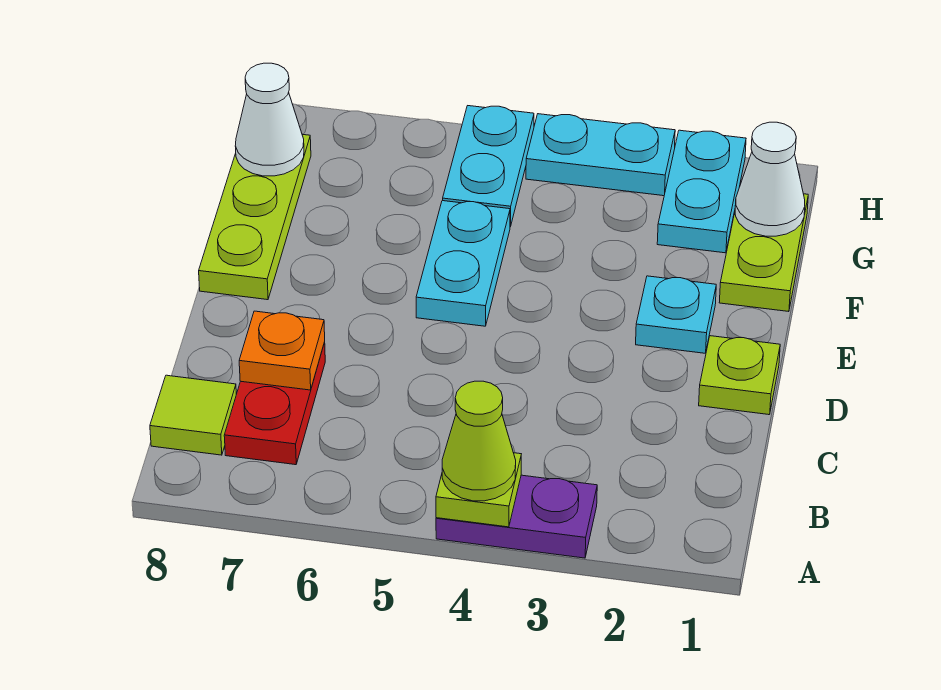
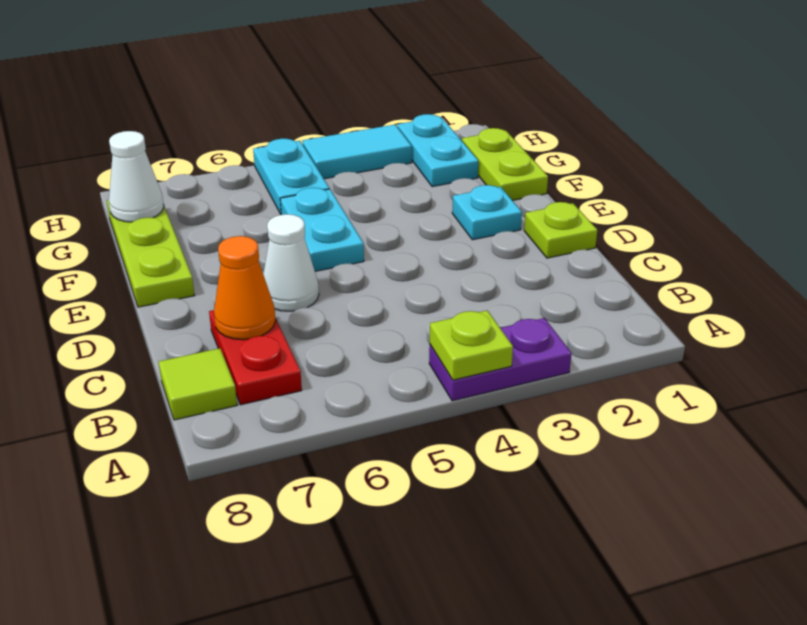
lime cone A4 level 3 -> none
orange plate C7 level 2 -> orange cone C7 level 2
white cone G1 level 2 -> white cone D6 level 1
cyan plate H3:H4 level 1 -> cyan tile H3:H4 level 1

